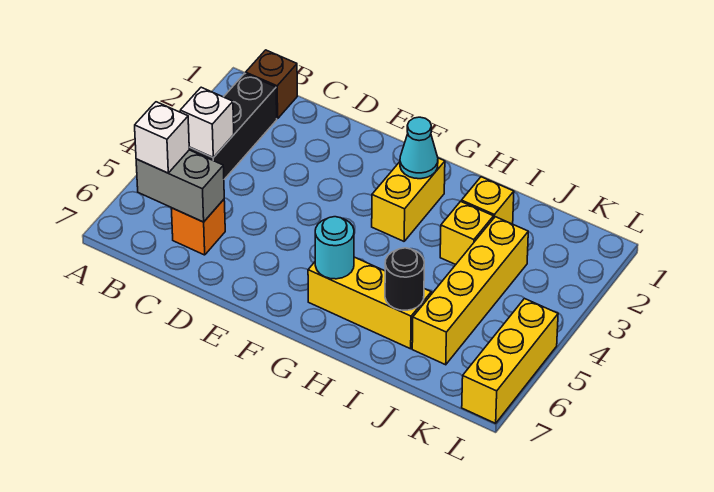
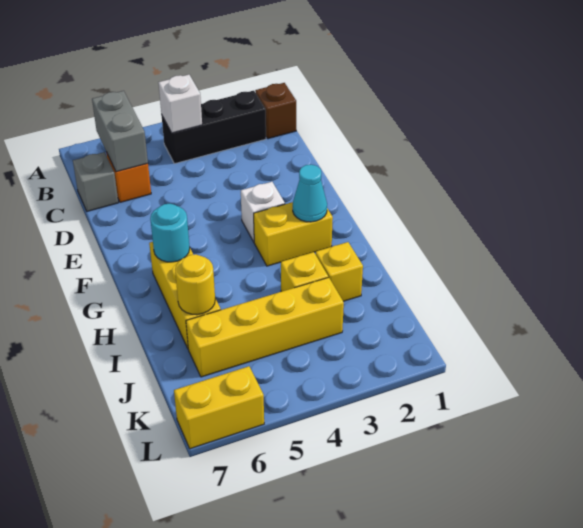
white brick B6 level 3 -> white brick F3 level 1
none -> grey brick C7 level 1
black round brick I6 level 2 -> yellow round brick I6 level 2
yellow brick L5:L7 level 1 -> yellow brick L6:L7 level 1

